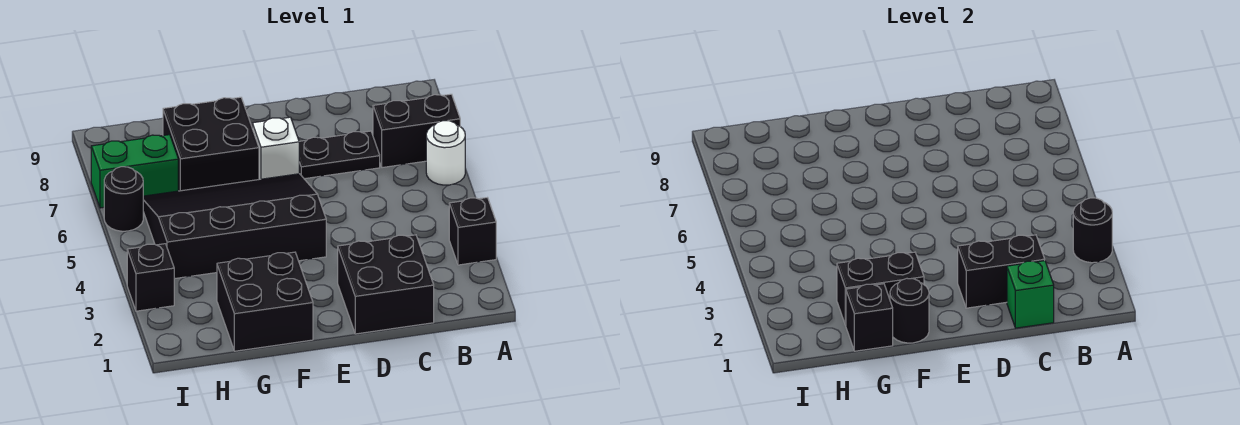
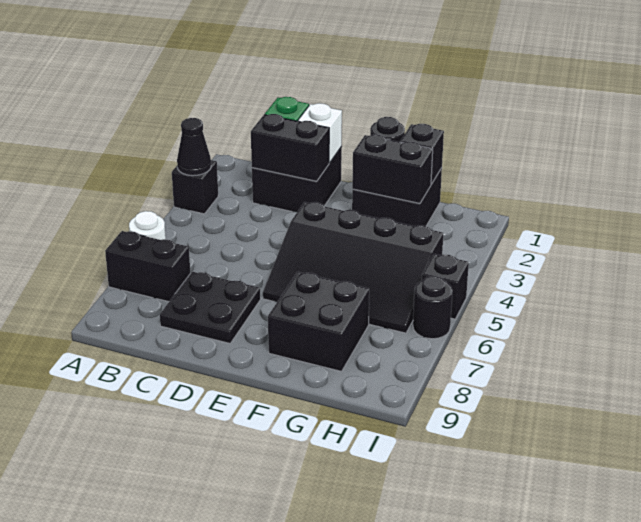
black round brick A3 level 2 -> black cone A3 level 2
black plate C7:D7 level 1 -> black plate C7:D8 level 1
white brick E7 level 1 -> white brick D1 level 2
green brick H7:I7 level 1 -> none
black brick I3 level 1 -> black brick I5 level 1

